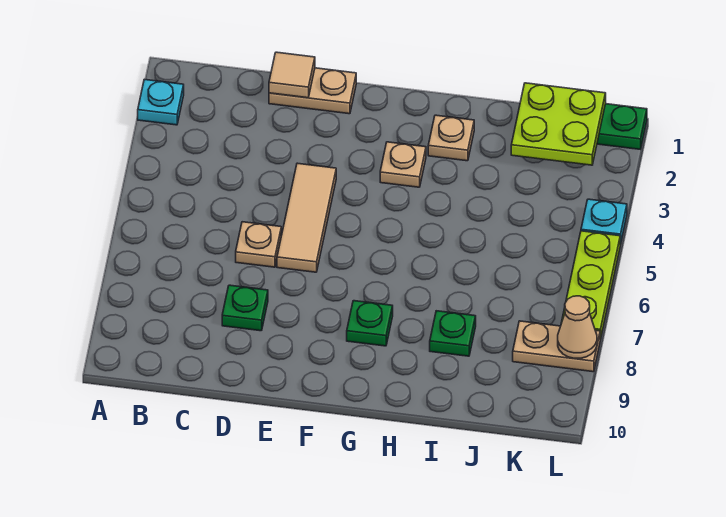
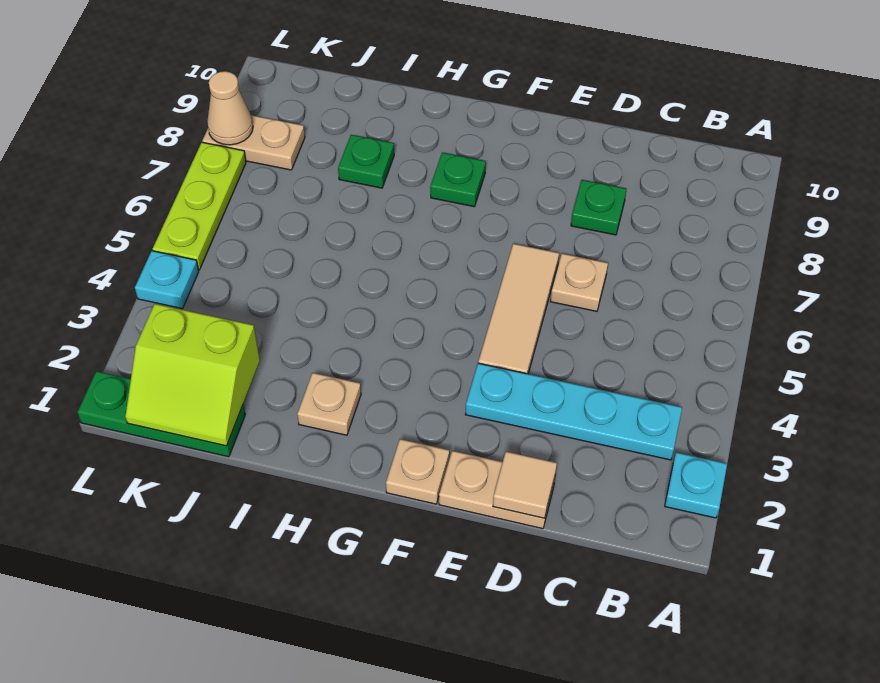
none -> cyan plate B3:E3 level 1
tan plate G3 level 1 -> tan plate F1 level 1
lime plate J1:K2 level 2 -> lime slope J1:K2 level 2 top 2

